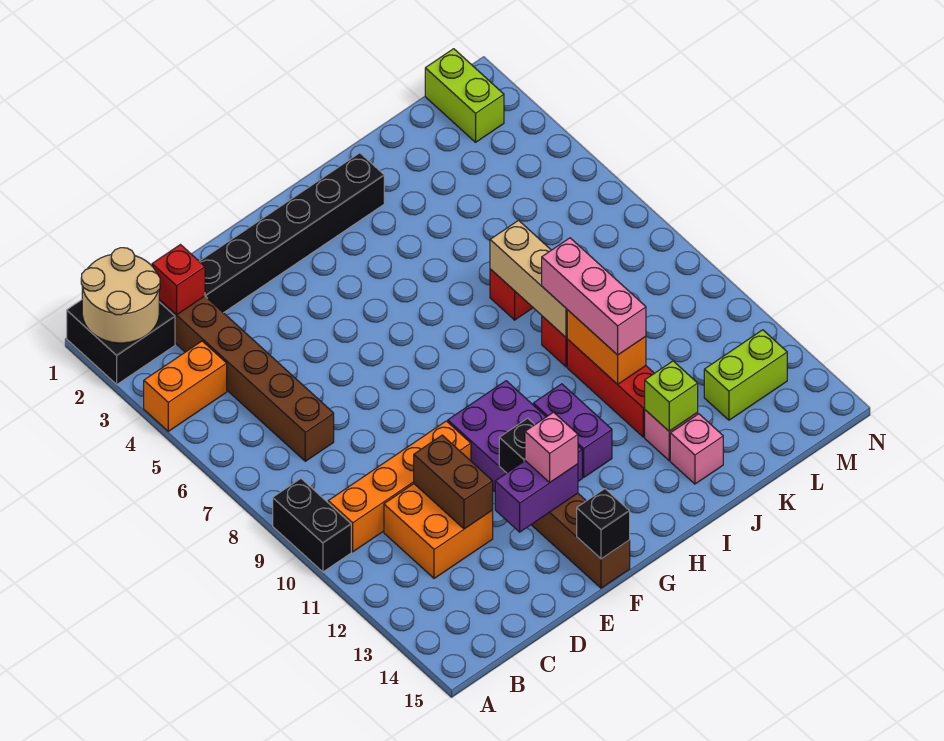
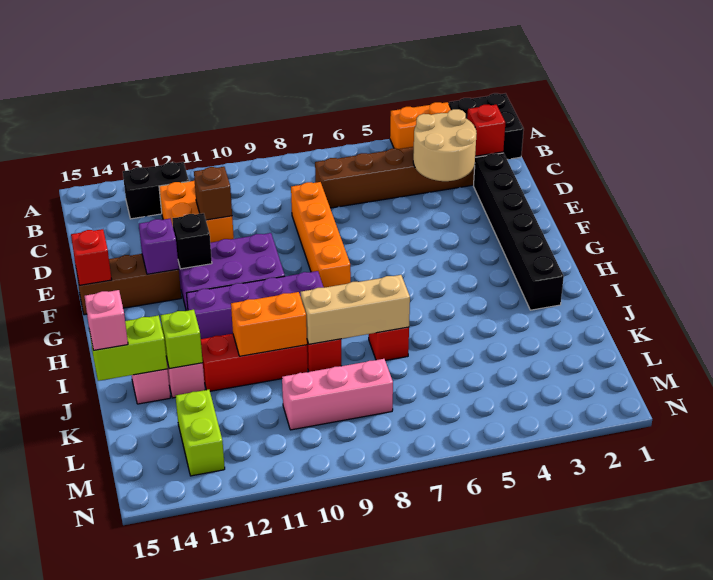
tan round brick A1:B2 level 2 -> tan round brick C3:D4 level 2
orange brick A4:B4 level 1 -> orange brick A3:A4 level 1
black brick A9:A10 level 1 -> black brick B12:B13 level 1
orange brick B10:E10 level 1 -> orange brick D8:G8 level 1
brown brick D11:D12 level 2 -> brown brick D11 level 2
purple brick E13:F13 level 2 -> purple brick F13 level 2
pink brick F13 level 3 -> pink brick J15 level 3
black brick F15 level 2 -> red brick F15 level 2
purple brick H11:H12 level 1 -> purple brick H9:H12 level 1
pink brick J9:J11 level 3 -> pink brick L8:L10 level 1
lime brick M1:M2 level 1 -> lime brick J14:J15 level 2

